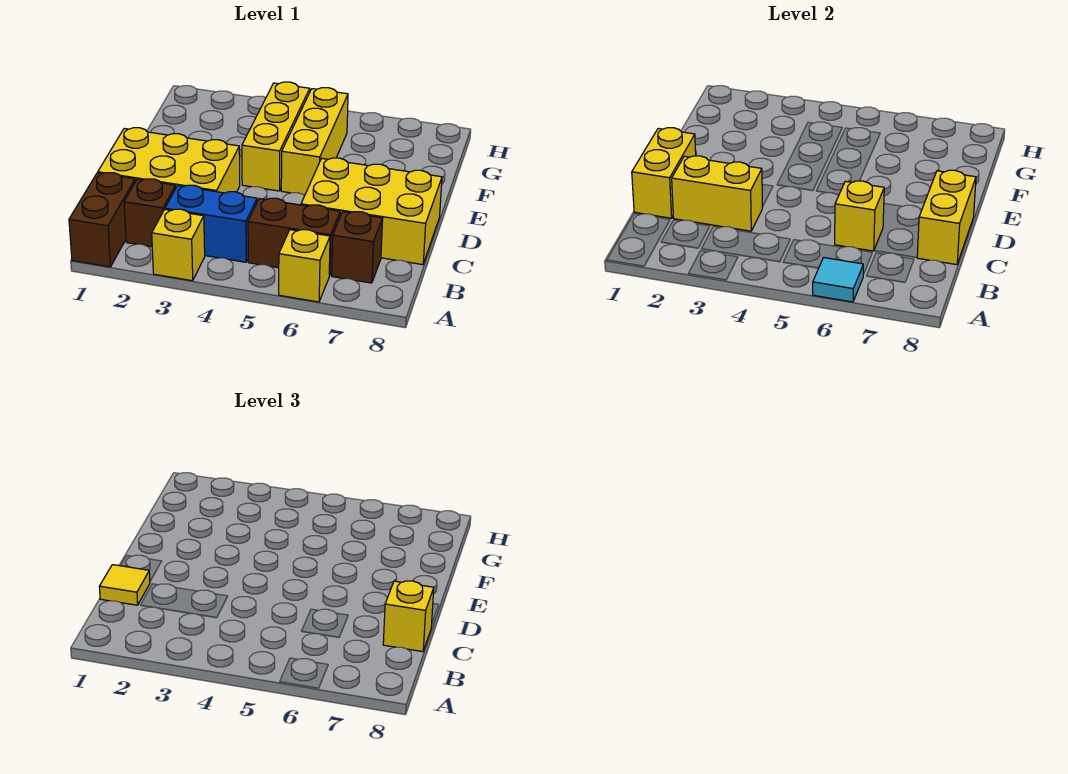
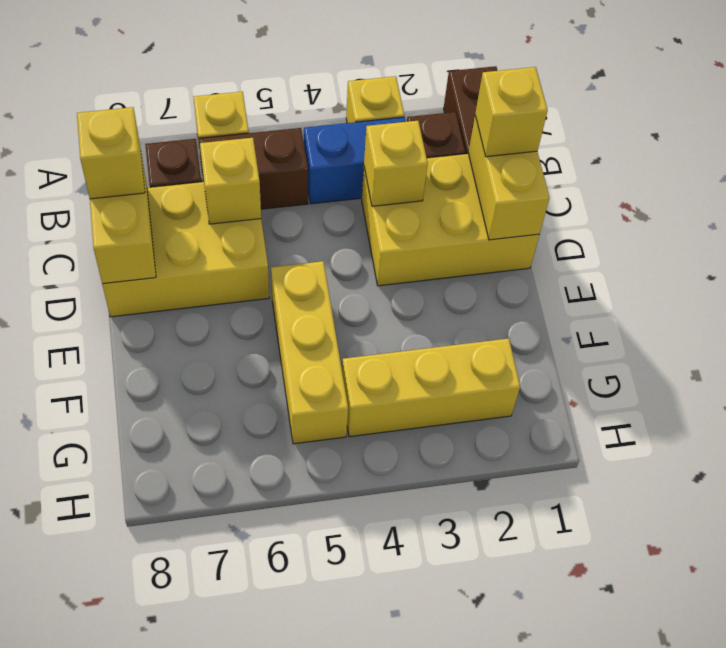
cyan tile A6 level 2 -> none
yellow tile C1 level 3 -> yellow brick C1 level 3
yellow brick C2:C3 level 2 -> yellow brick C3 level 2
yellow brick E4:G4 level 1 -> yellow brick G2:G4 level 1

